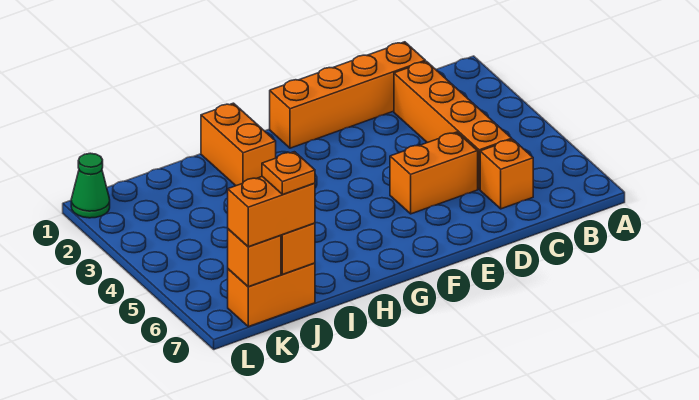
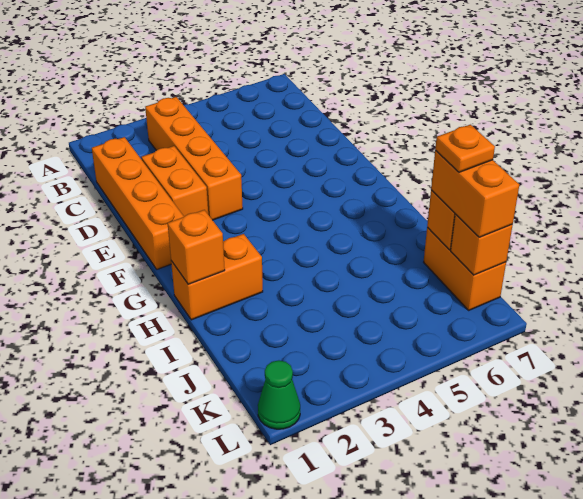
orange brick C2:C5 level 1 -> orange brick B3:E3 level 1
orange brick C6 level 1 -> orange brick H1 level 2
orange brick D5:E5 level 1 -> orange brick D2:E2 level 1

